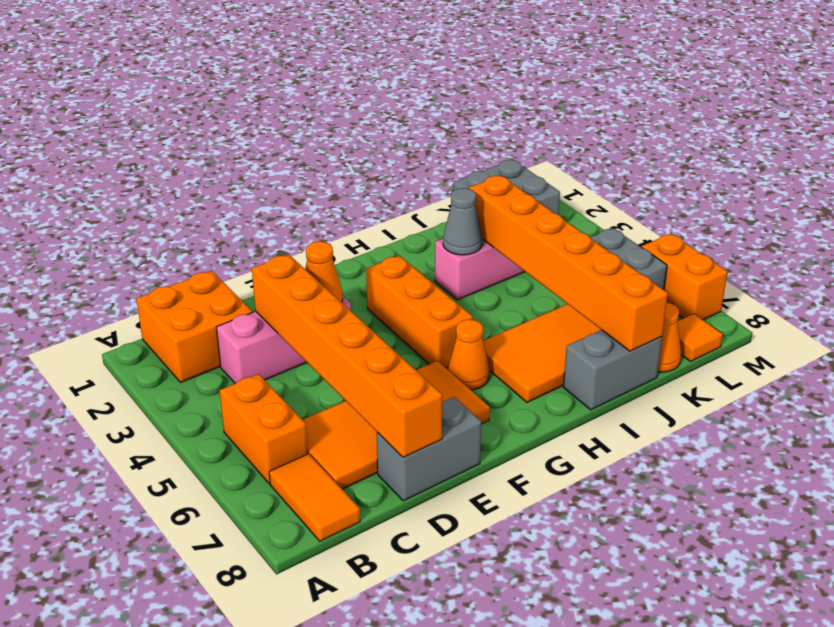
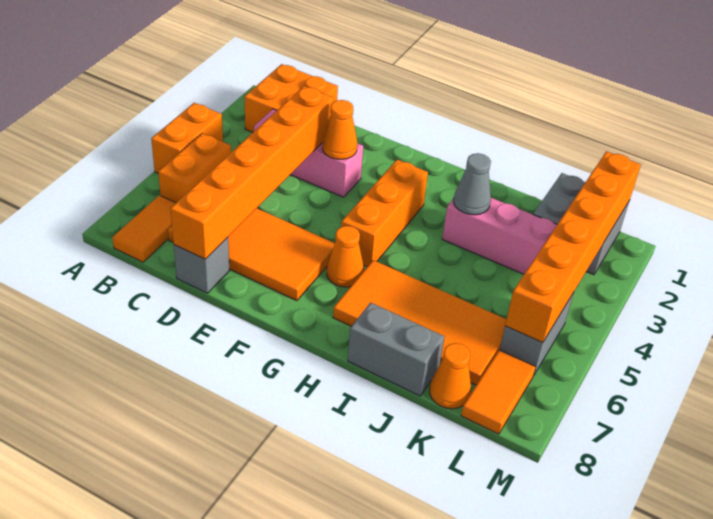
grey brick D8:E8 level 1 -> grey brick D8 level 1
orange brick J3:J8 level 2 -> orange brick L1:L6 level 2
orange tile L8 level 1 -> orange tile L7:L8 level 1
orange brick M6:M7 level 1 -> orange brick A4:A5 level 1

